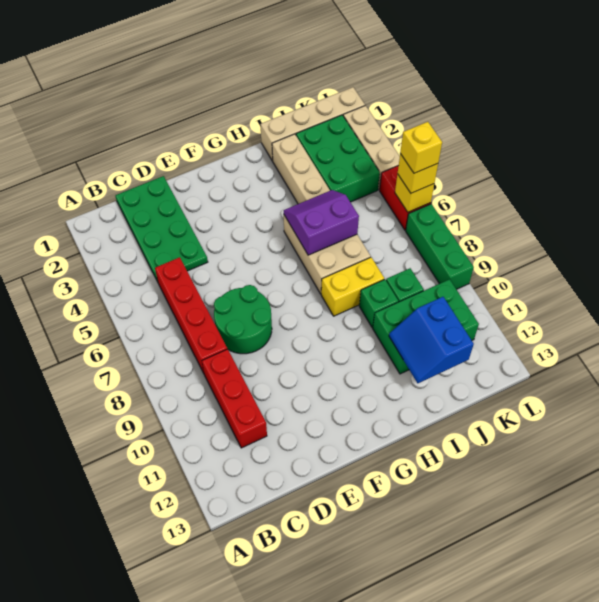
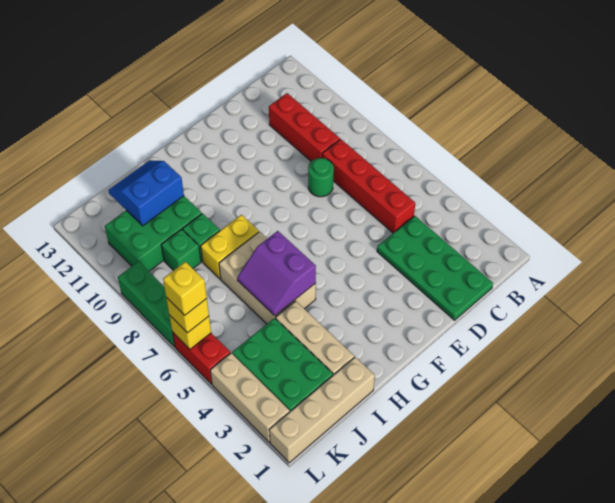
green round brick D7:E8 level 1 -> green round brick D8 level 1
purple slope H5:I6 level 2 top 6 -> purple slope H5:I6 level 2 top H
blue slope I11:J12 level 2 top J -> blue slope I11:J12 level 2 top 11

